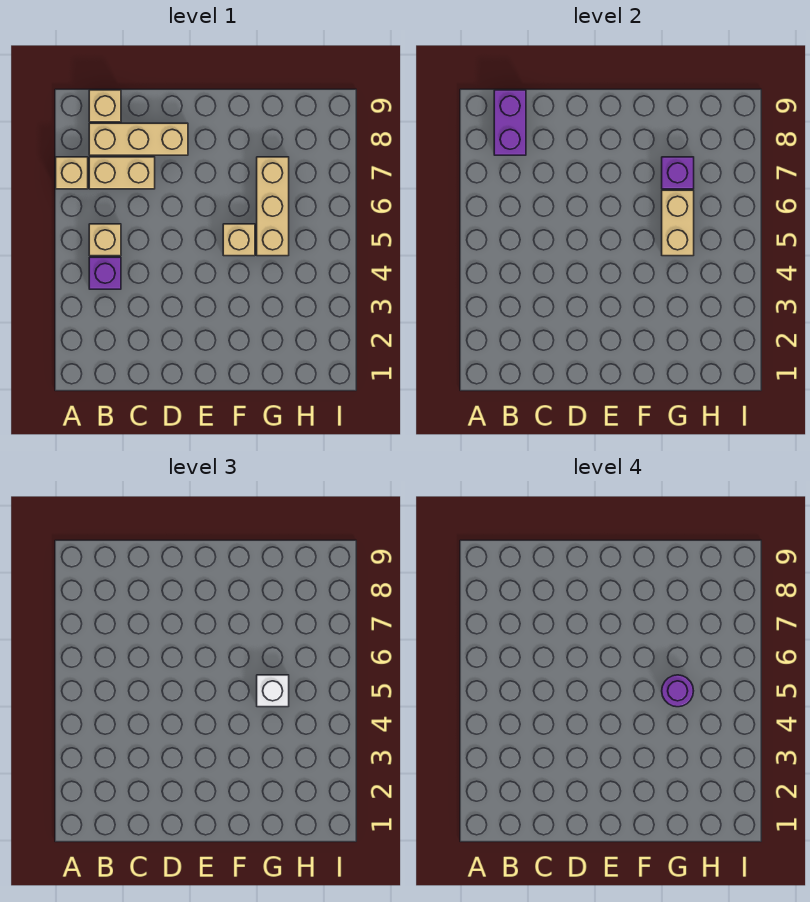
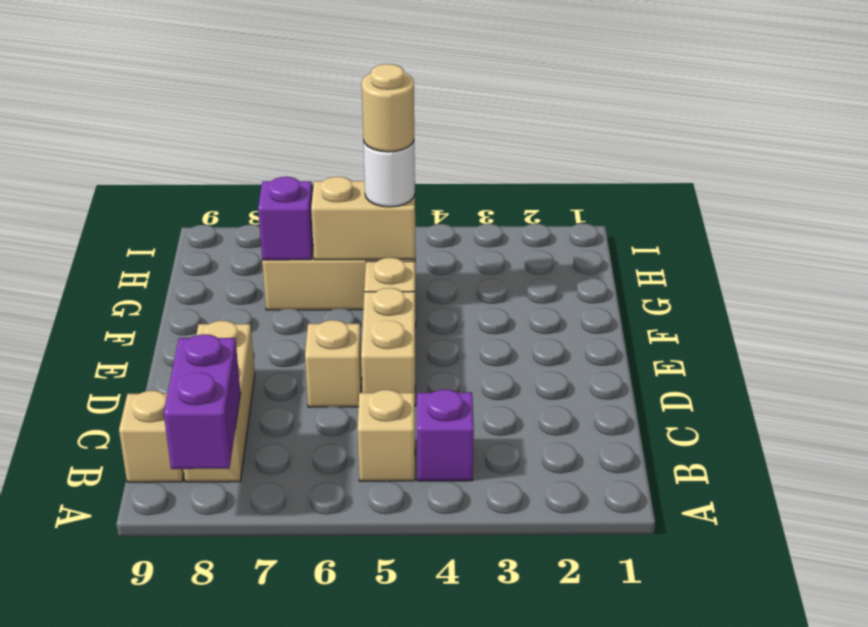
tan brick A7 level 1 -> tan brick D6 level 1
tan brick B7:C7 level 1 -> tan brick D5:E5 level 1
purple brick B8:B9 level 2 -> purple brick A8:B8 level 2
white brick G5 level 3 -> white round brick G5 level 3
purple round brick G5 level 4 -> tan round brick G5 level 4

